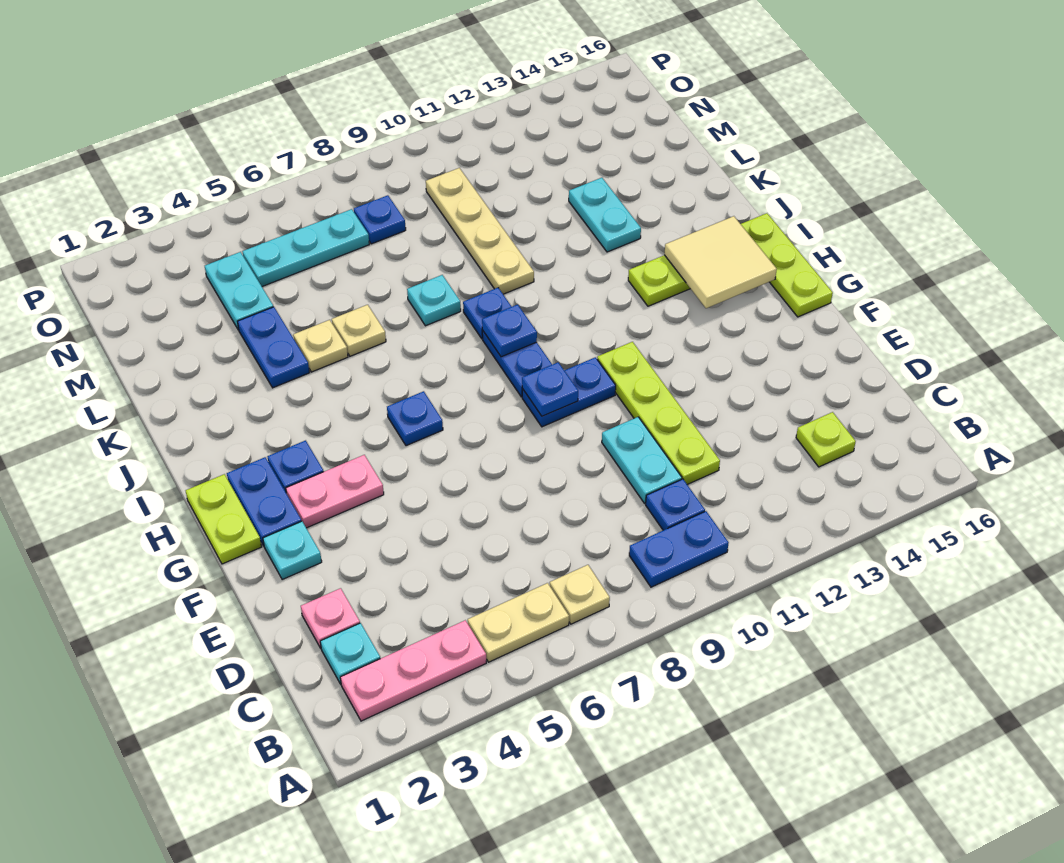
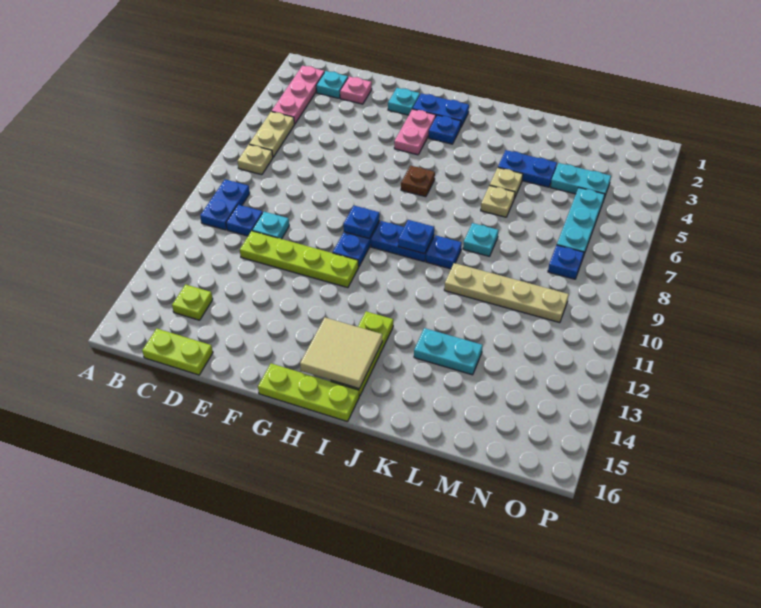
cyan plate D10:E10 level 1 -> cyan plate D10 level 1
lime plate G1:H1 level 1 -> lime plate C16:D16 level 1
blue plate H6 level 1 -> brown plate H6 level 1

